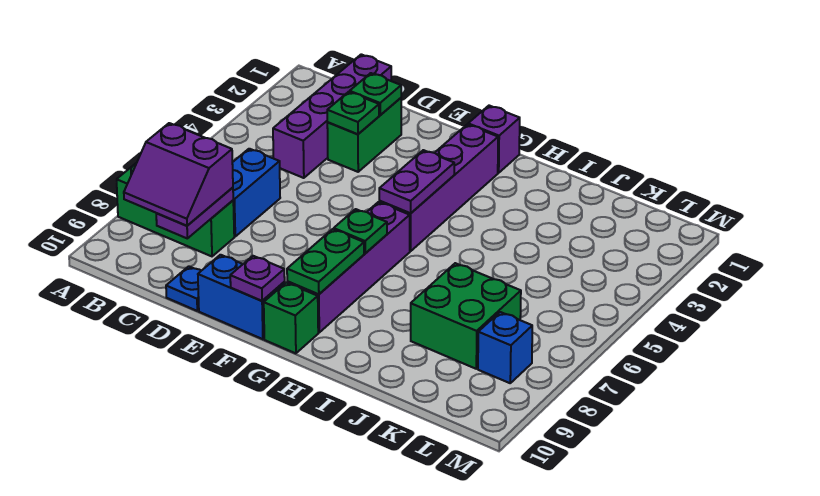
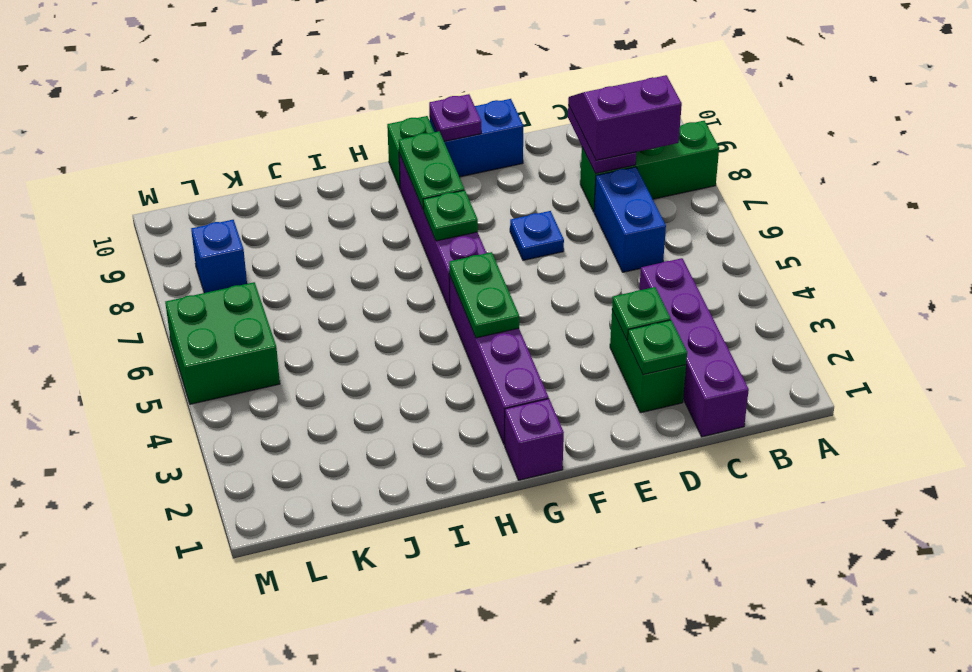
blue plate D10 level 1 -> blue plate E7 level 1
purple plate G4:G5 level 2 -> green plate G4:G5 level 2
green brick J7:K8 level 1 -> green brick L5:M6 level 1

